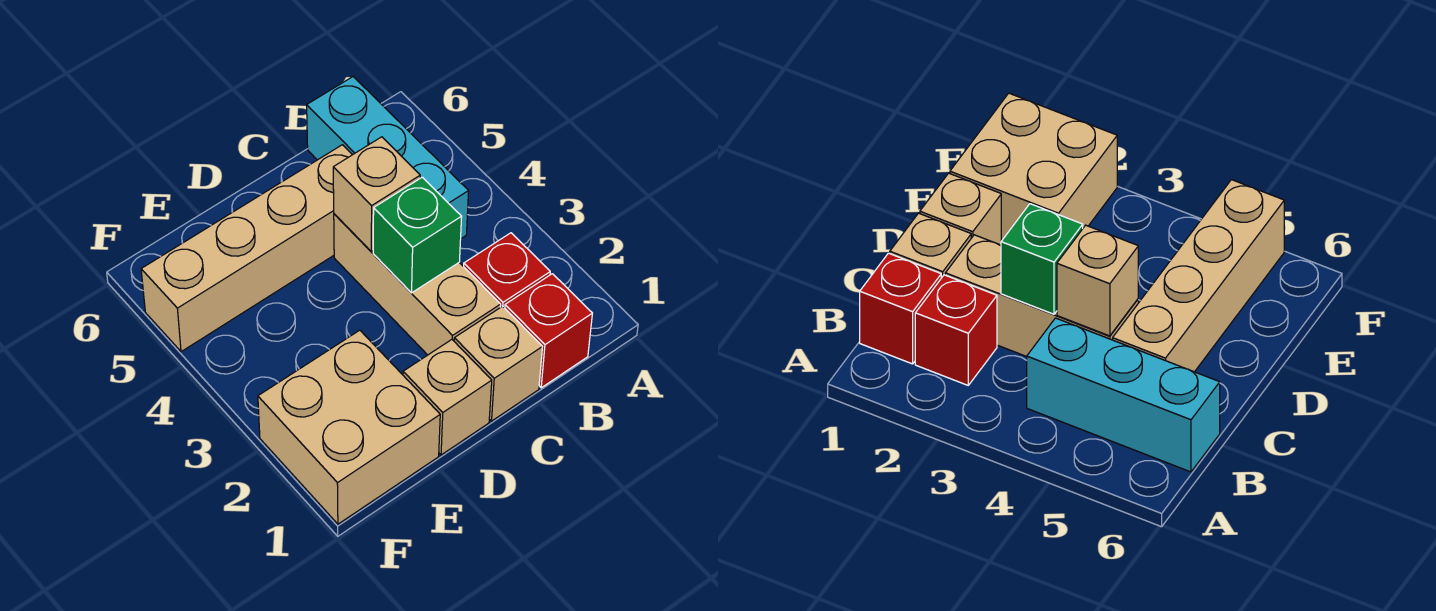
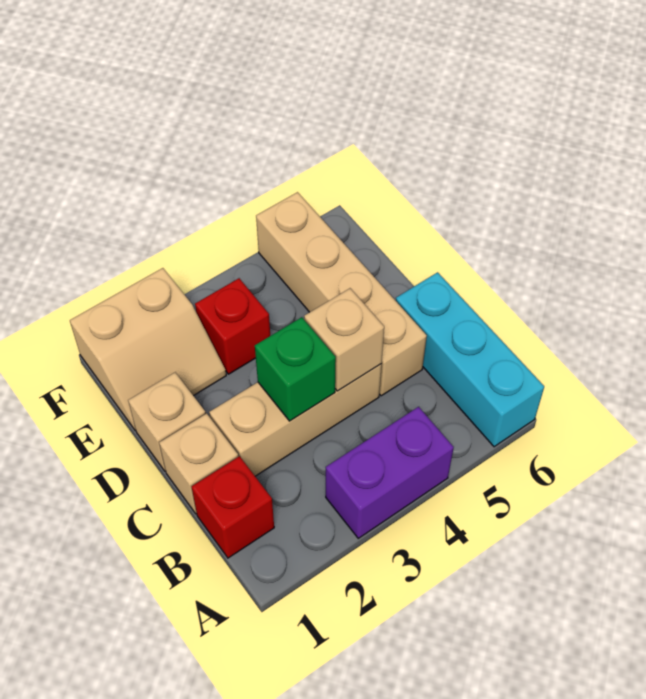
none -> purple brick A3:A4 level 1
red brick B2 level 1 -> red brick E3 level 1
cyan brick B4:B6 level 1 -> cyan brick A6:C6 level 1
tan brick E1:F2 level 1 -> tan slope E1:F2 level 1 top F

